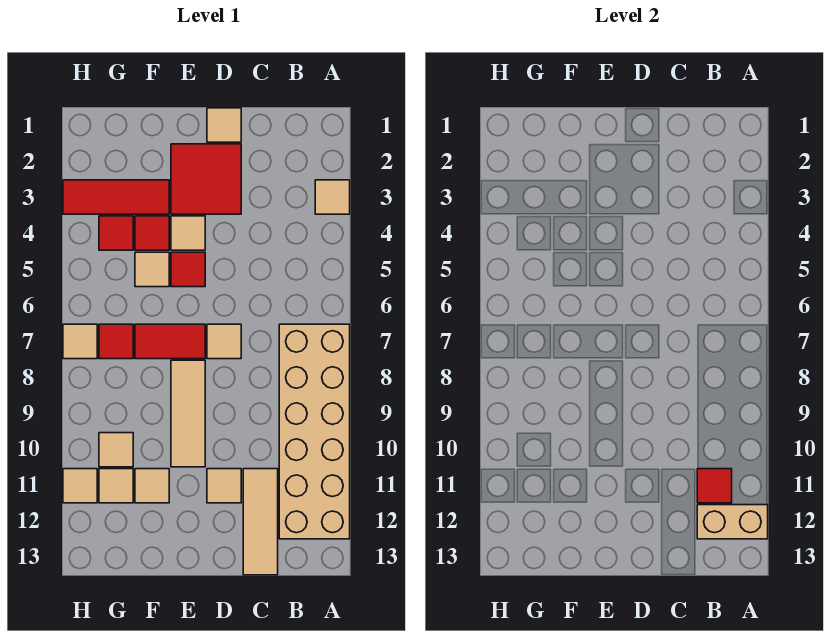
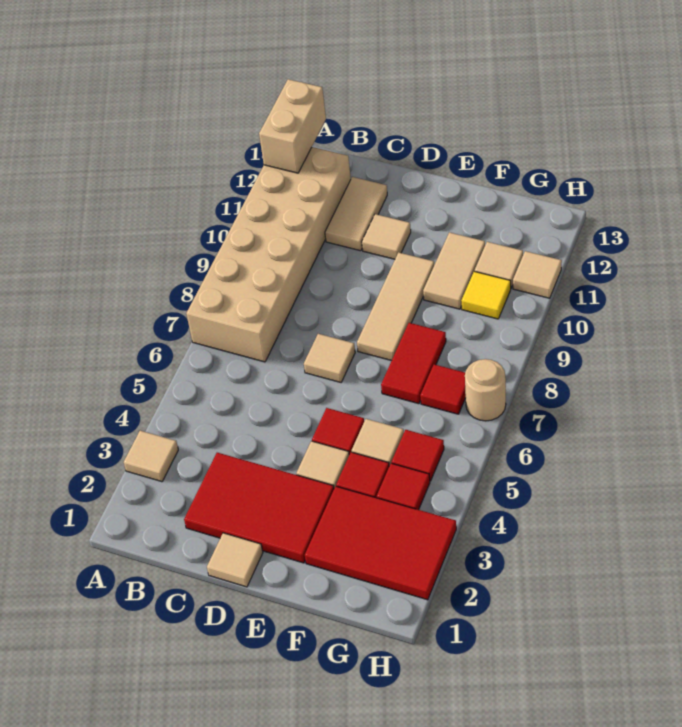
tan brick A12:B12 level 2 -> tan brick A12:A13 level 2
red tile B11 level 2 -> red tile G5 level 1
tan tile C11:C13 level 1 -> tan tile C11:C12 level 1
red tile D2:E3 level 1 -> red tile C2:E3 level 1
red tile E7:F7 level 1 -> red tile F7:F8 level 1
red tile F3:H3 level 1 -> red tile F2:H3 level 1
tan tile F11 level 1 -> tan tile F10:F11 level 1
tan tile G10 level 1 -> yellow tile G10 level 1
tan tile H7 level 1 -> tan round brick H7 level 1

